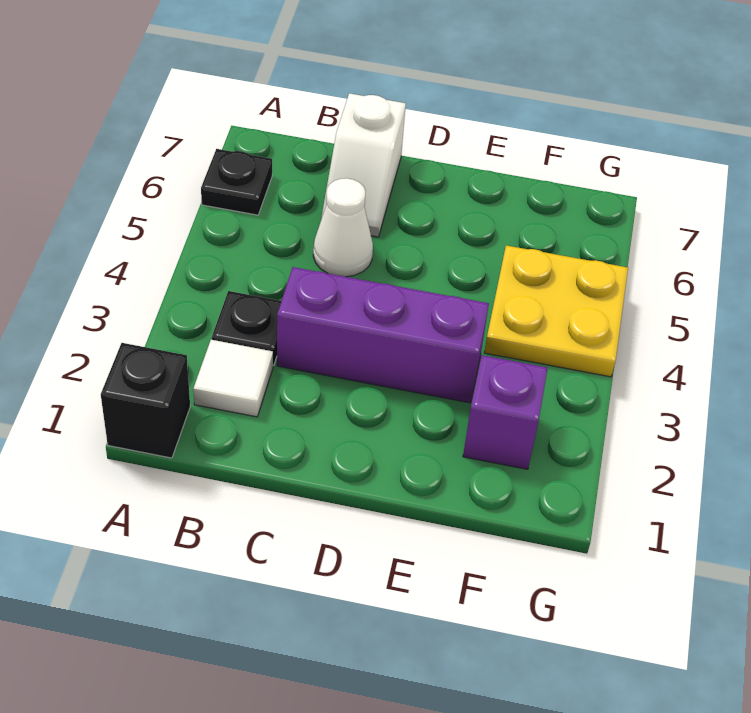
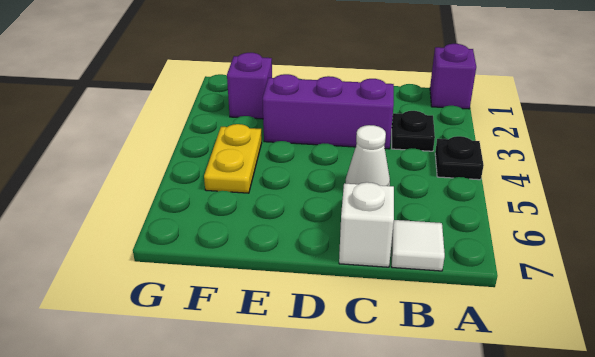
black brick A1 level 1 -> purple brick A1 level 1
black plate A6 level 1 -> black plate A4 level 1
white tile B2 level 1 -> white tile B7 level 1
yellow plate F4:G5 level 1 -> yellow plate F4:F5 level 1

